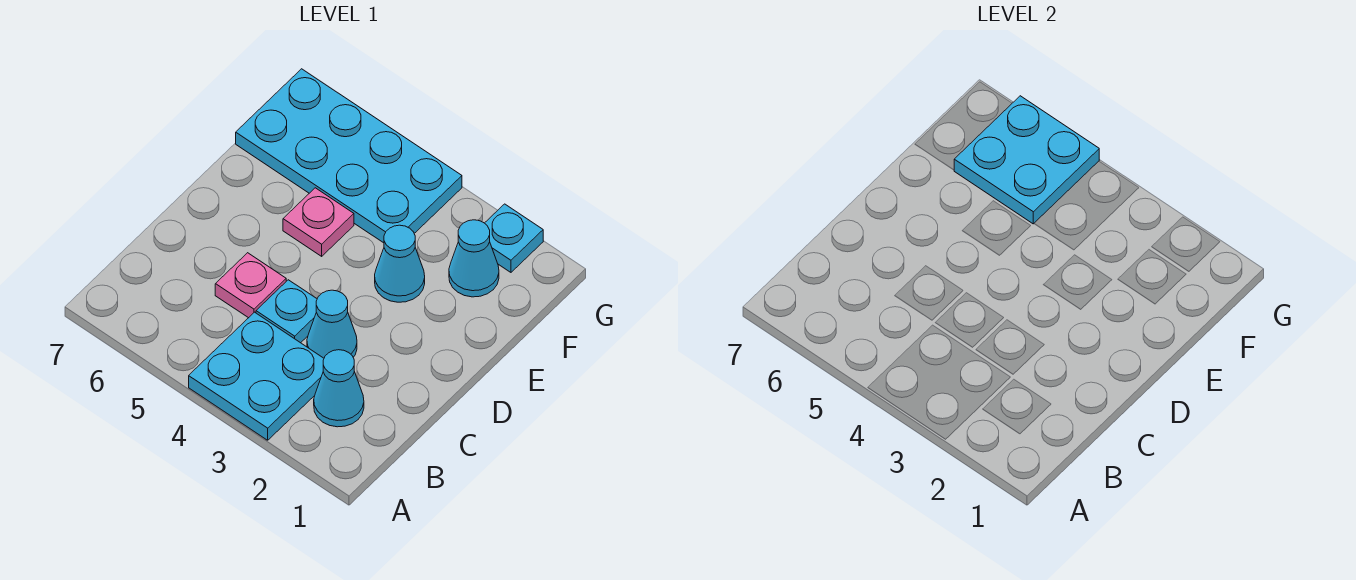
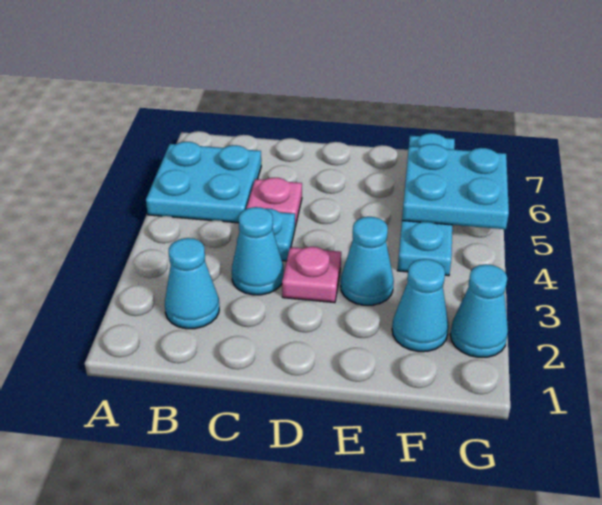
cyan plate A3:B4 level 1 -> cyan plate A5:B6 level 1
pink plate E5 level 1 -> pink plate D3 level 1
cyan plate F4:G7 level 1 -> cyan plate F4:F7 level 1
cyan plate G2 level 1 -> cyan cone G2 level 1

